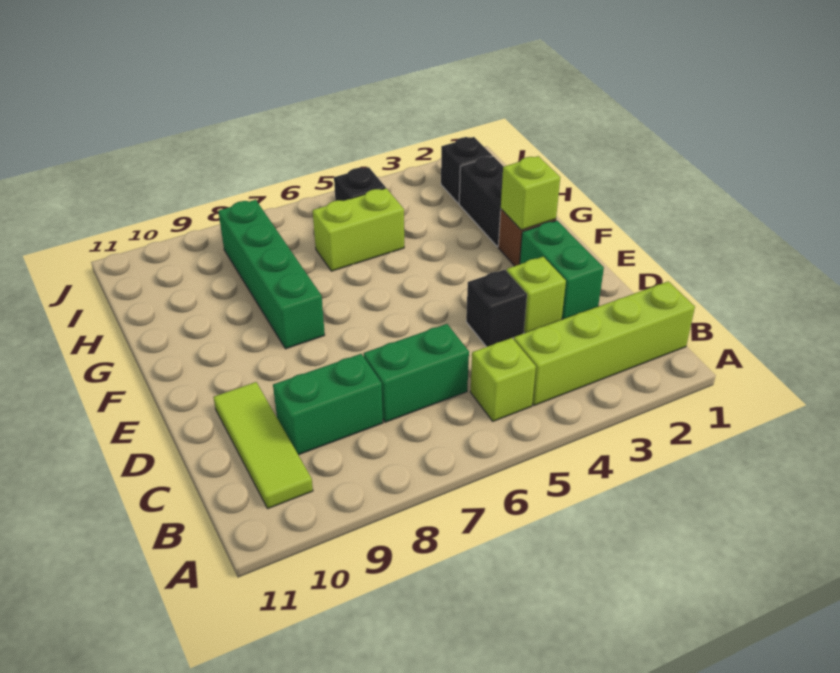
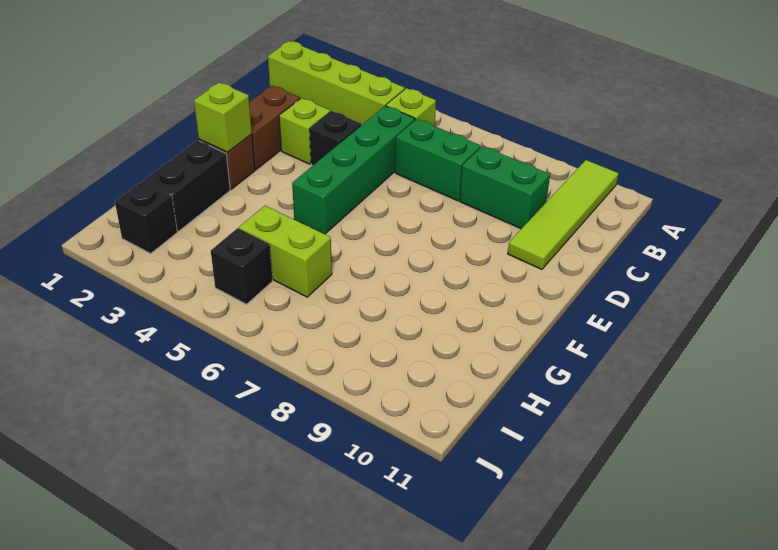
lime tile B10:D10 level 1 -> lime tile A10:D10 level 1
green brick D2:E2 level 1 -> brown brick D2:E2 level 1
green brick F8:I8 level 1 -> green brick C5:F5 level 1

